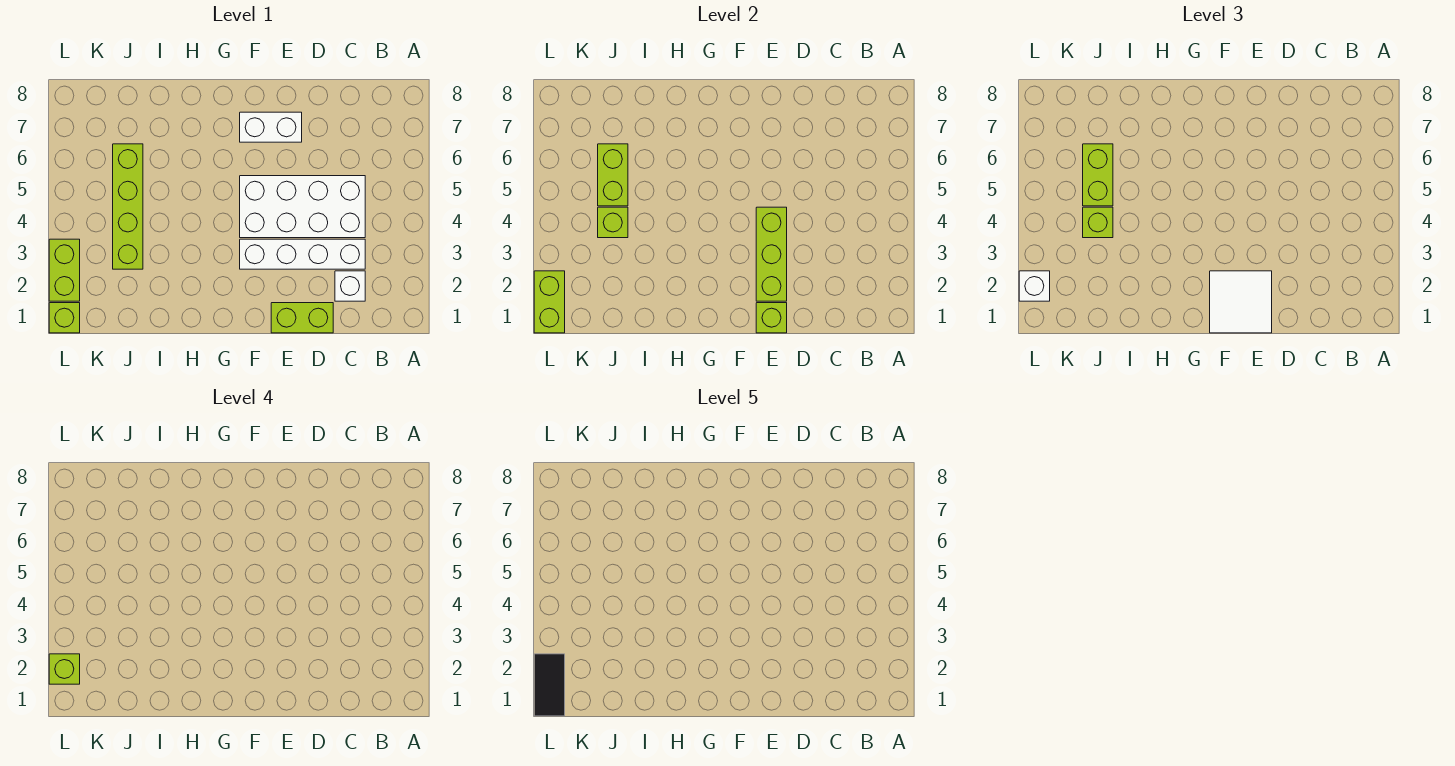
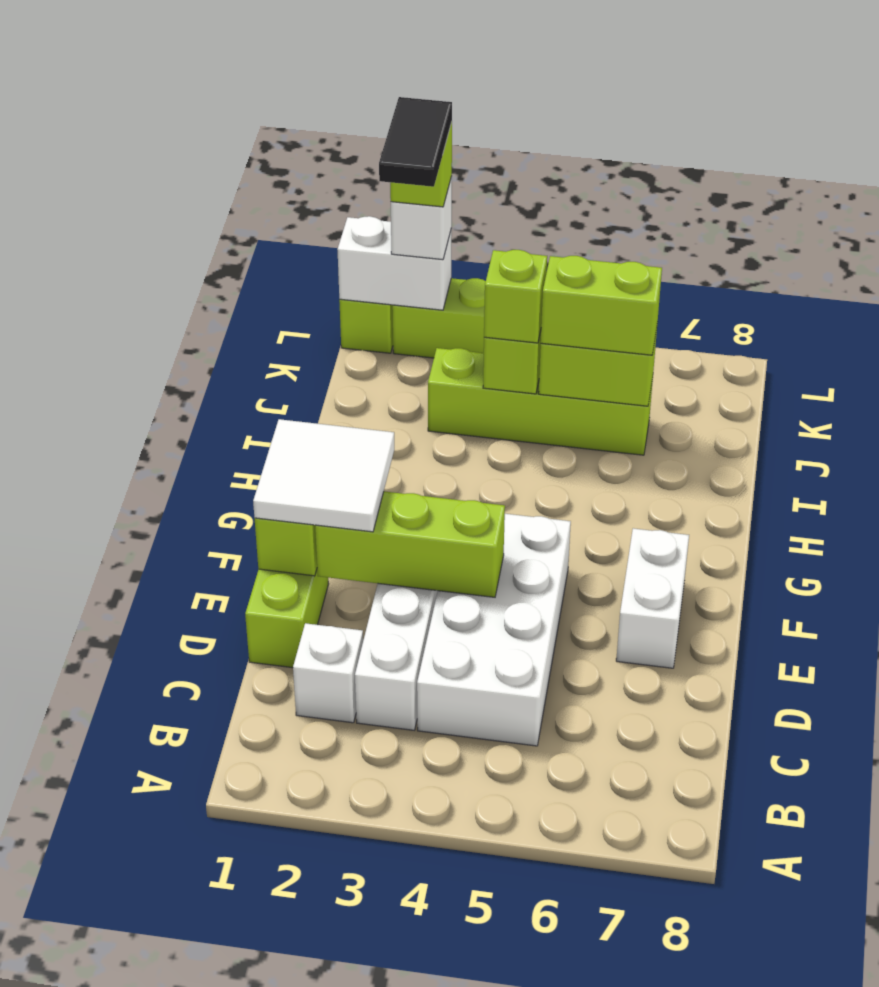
lime brick L1:L2 level 2 -> white brick L1:L2 level 2
black tile L1:L2 level 5 -> black tile K2:L2 level 5

